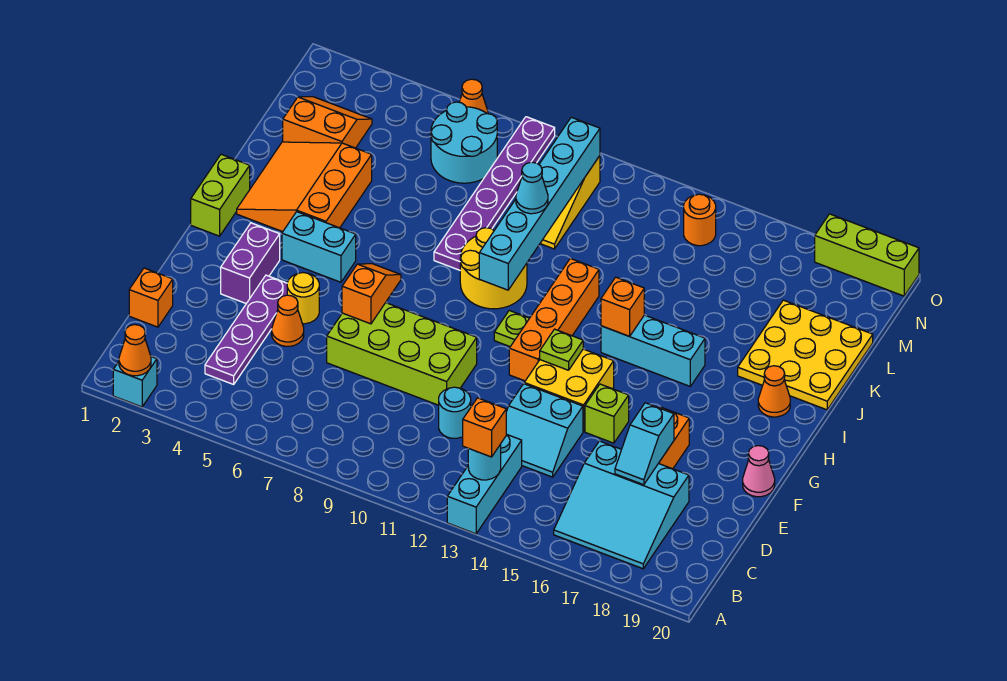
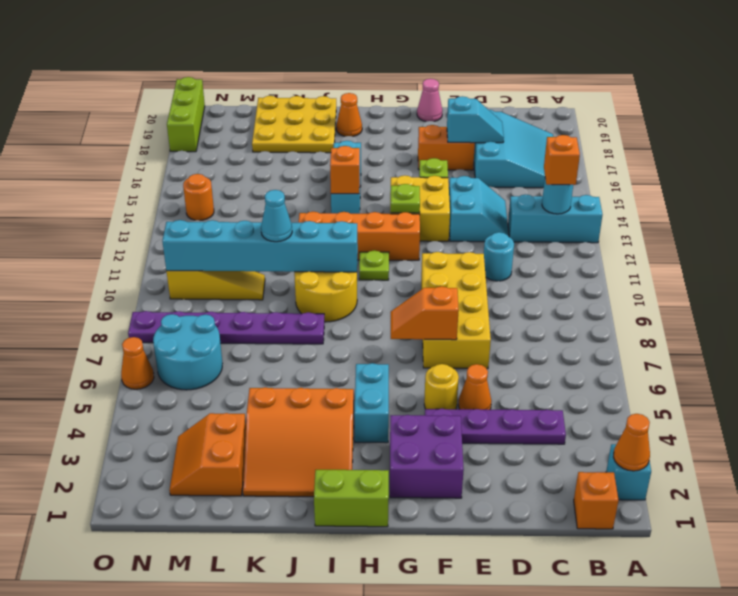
orange brick D1 level 1 -> orange brick B1 level 1
lime brick E7:F10 level 1 -> yellow brick E7:F10 level 1
purple brick F3:G3 level 1 -> purple brick F2:G3 level 1

